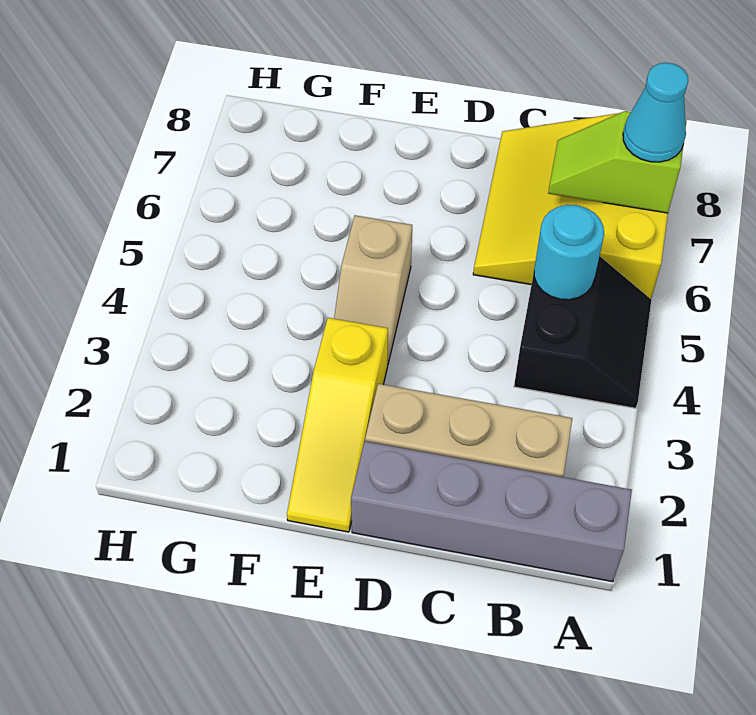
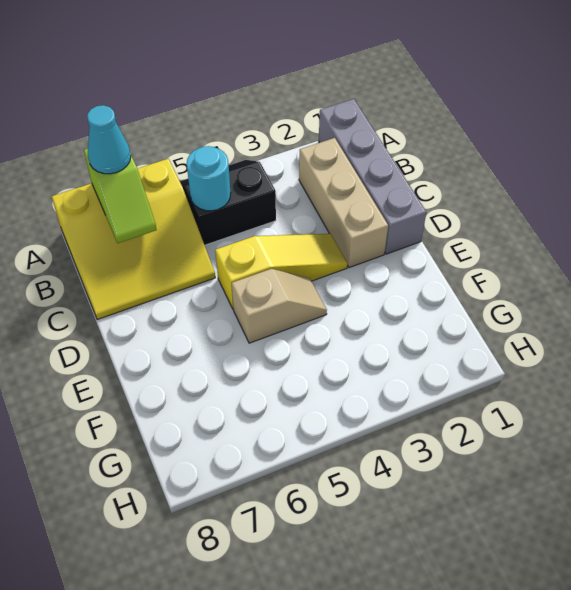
yellow slope E1:E3 level 1 top 3 -> yellow slope D3:D5 level 1 top 5

